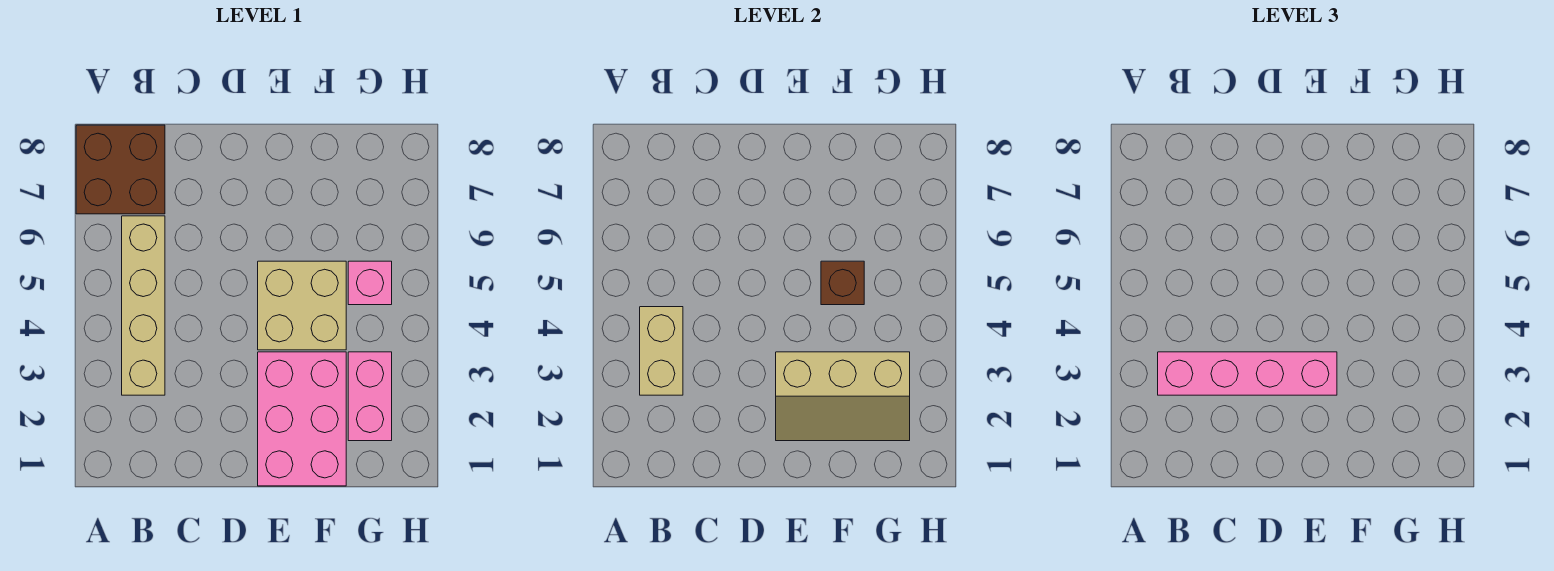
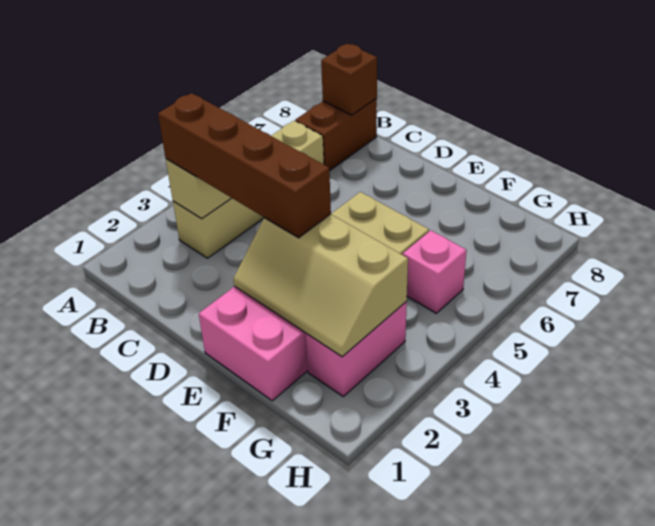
brown brick A7:B8 level 1 -> brown brick B7:B8 level 1
pink brick B3:E3 level 3 -> brown brick B3:E3 level 3
brown brick F5 level 2 -> brown brick B8 level 2

